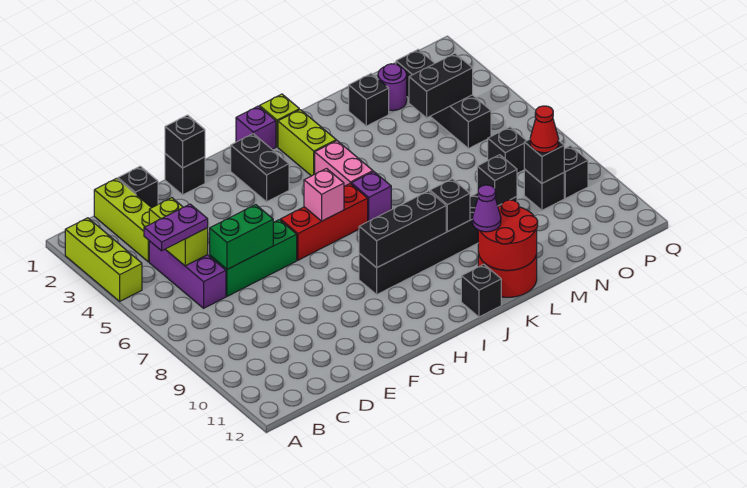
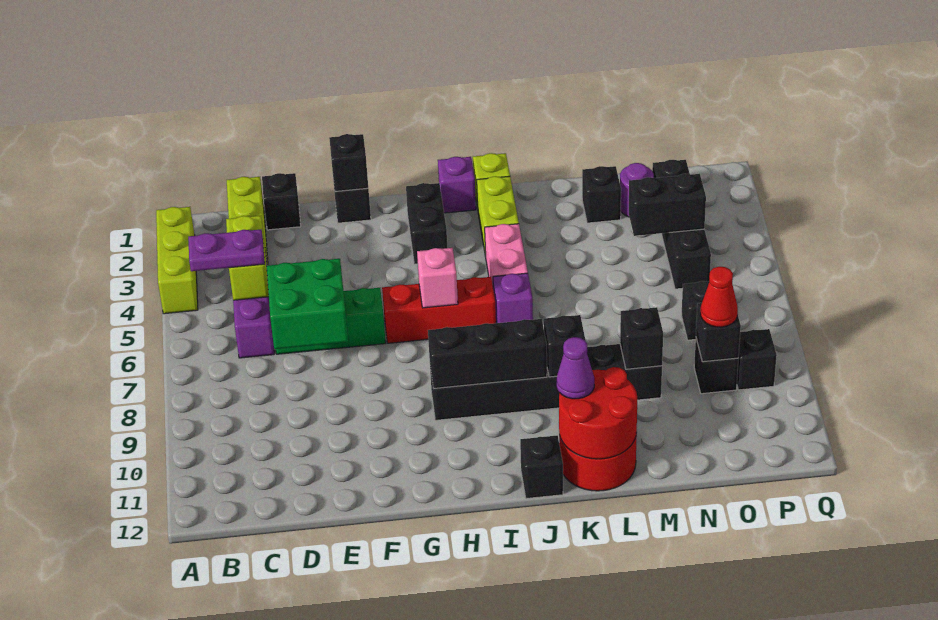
green brick D6:E6 level 2 -> green brick D6:E7 level 2

